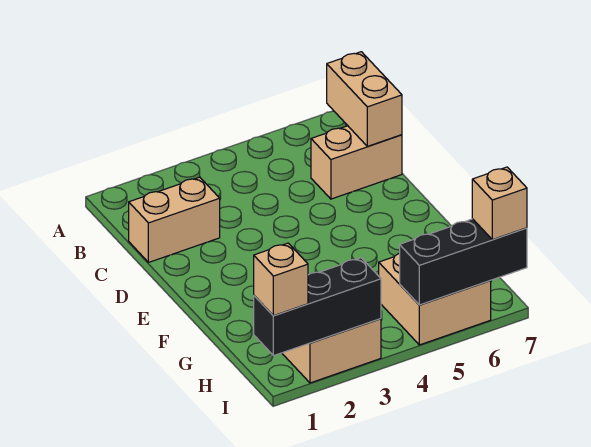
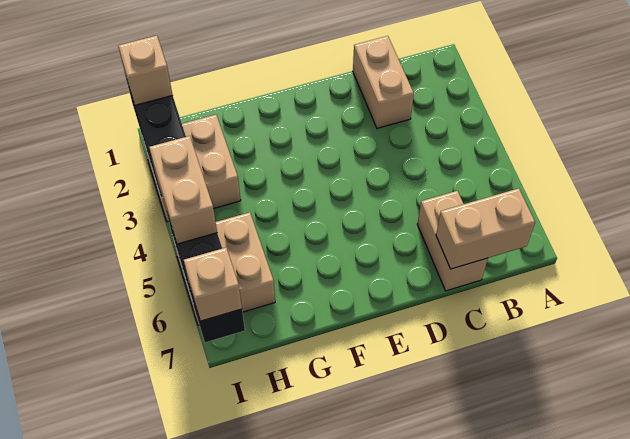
none -> tan brick I4:I5 level 3

